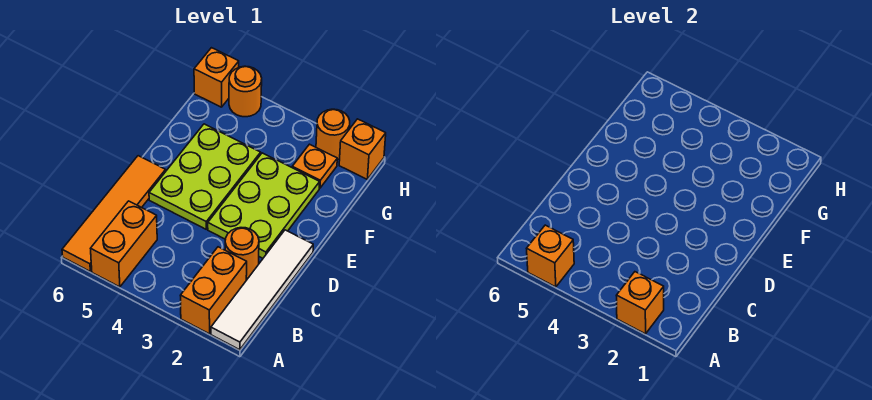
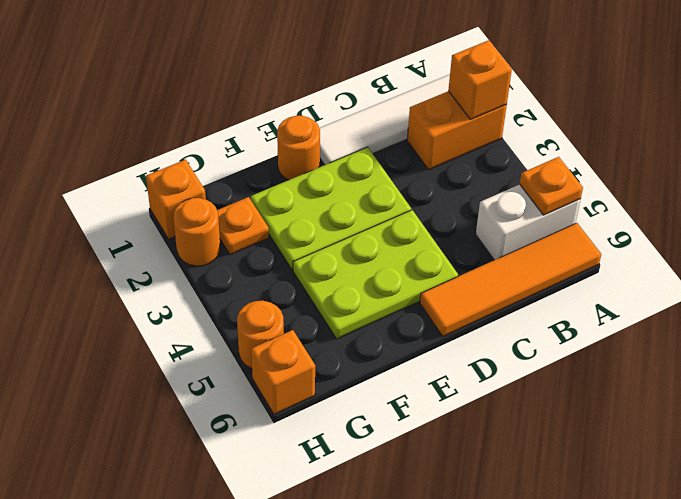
orange brick A5:B5 level 1 -> white brick A5:B5 level 1
orange brick A5 level 2 -> orange plate A5 level 2
orange round brick C2 level 1 -> orange round brick E1 level 1

